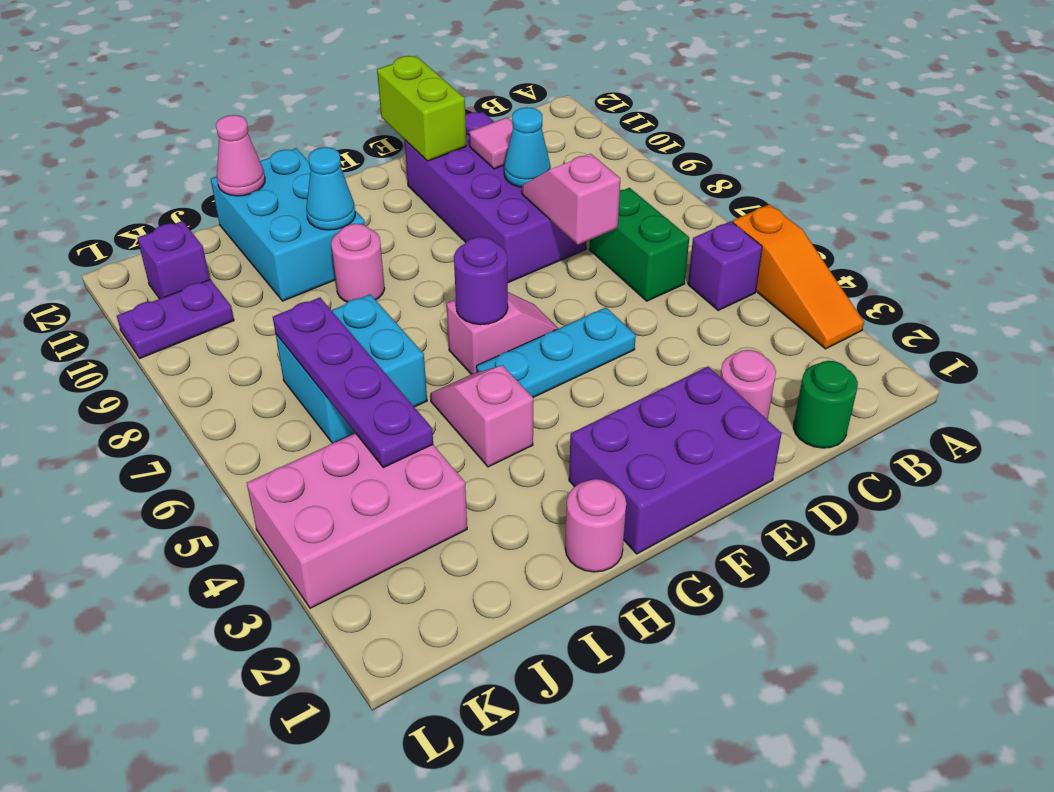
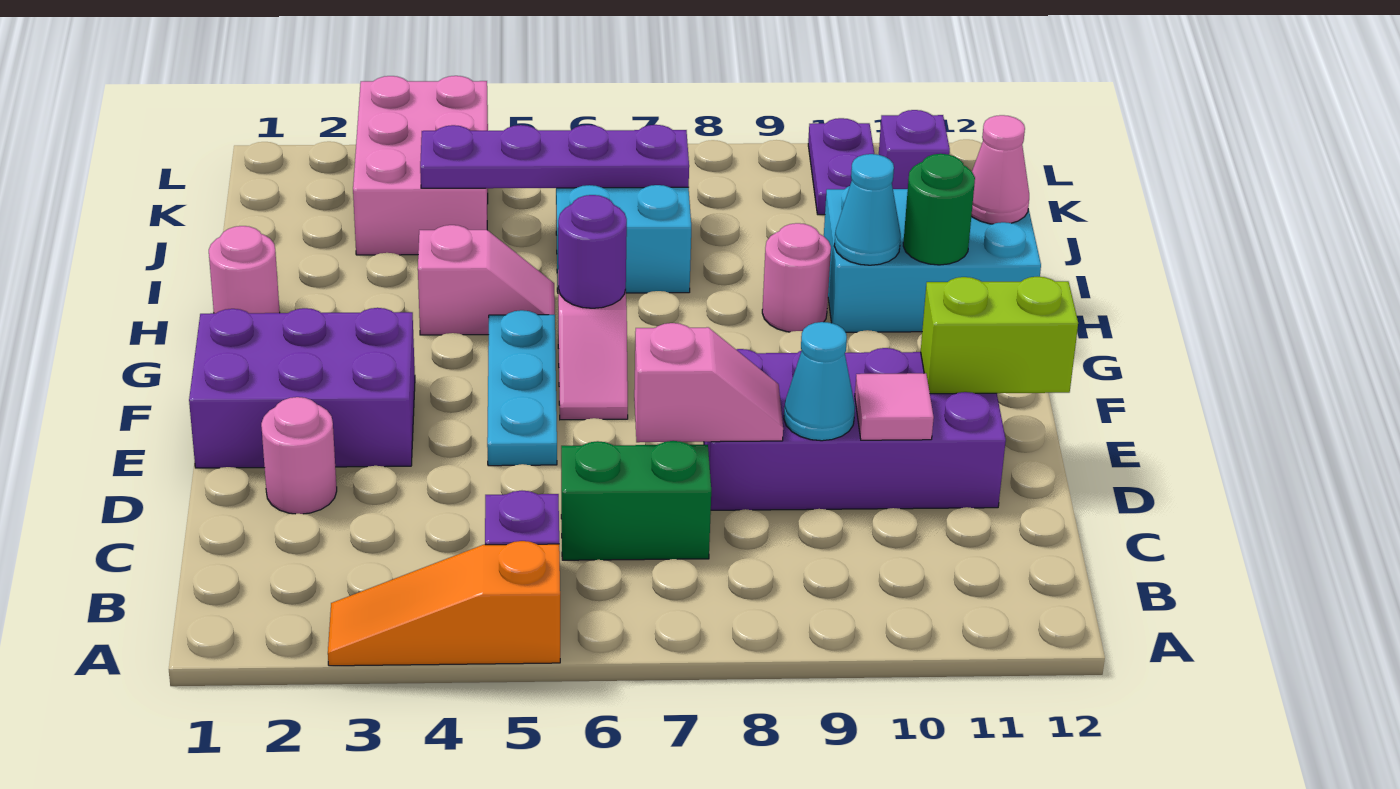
green round brick C1 level 1 -> green round brick H11 level 2
purple brick E1:G2 level 1 -> purple brick E1:F3 level 1

